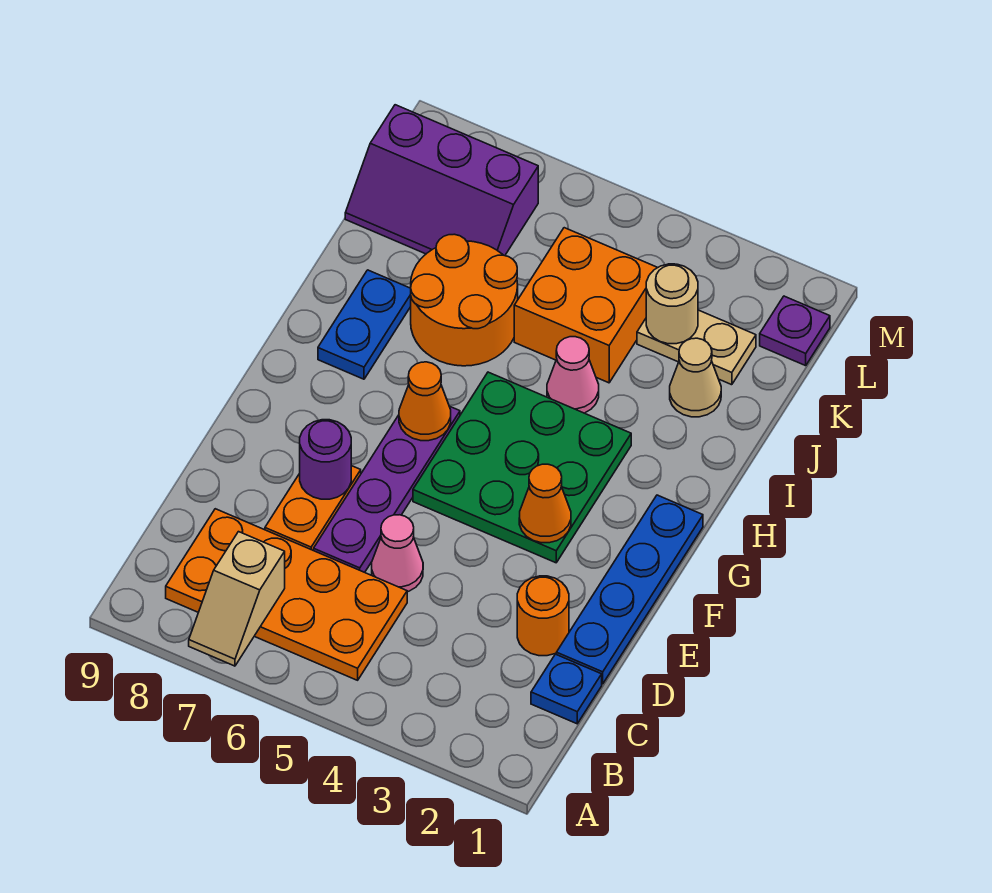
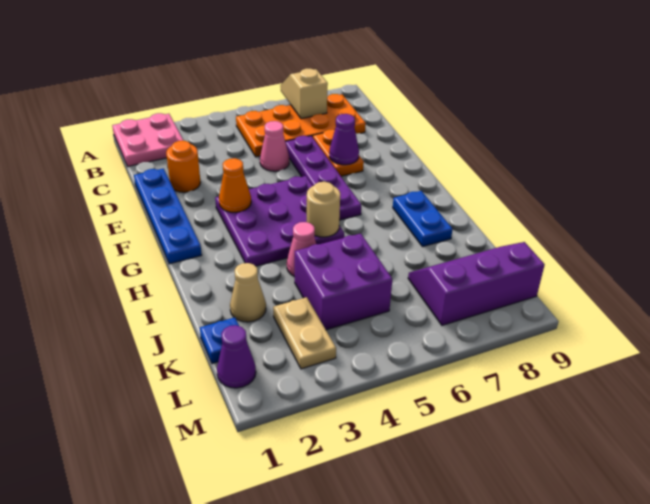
none -> pink plate A1:B2 level 1
blue plate C1 level 1 -> blue plate K1 level 1
purple round brick E7 level 2 -> purple cone E7 level 2
green plate F3:H5 level 1 -> purple plate F3:H5 level 1
orange cone G6 level 2 -> none
orange round brick I6:J7 level 1 -> none
orange brick J4:K5 level 1 -> purple brick J4:K5 level 1
tan plate K2:K3 level 1 -> tan plate K3:L3 level 1
tan round brick K3 level 2 -> tan round brick H5 level 2
purple plate L1 level 1 -> purple cone L1 level 1

